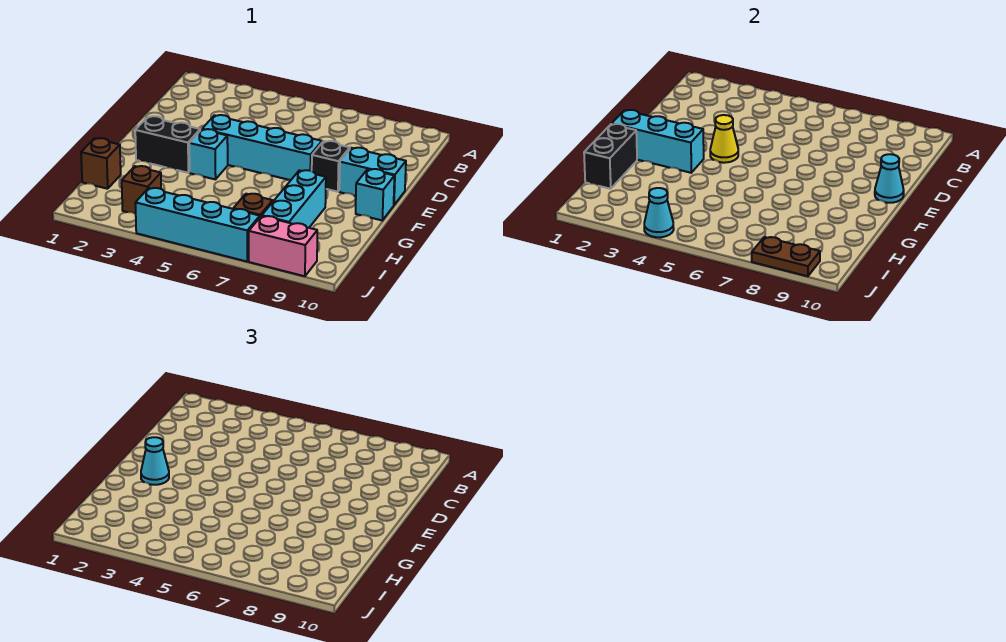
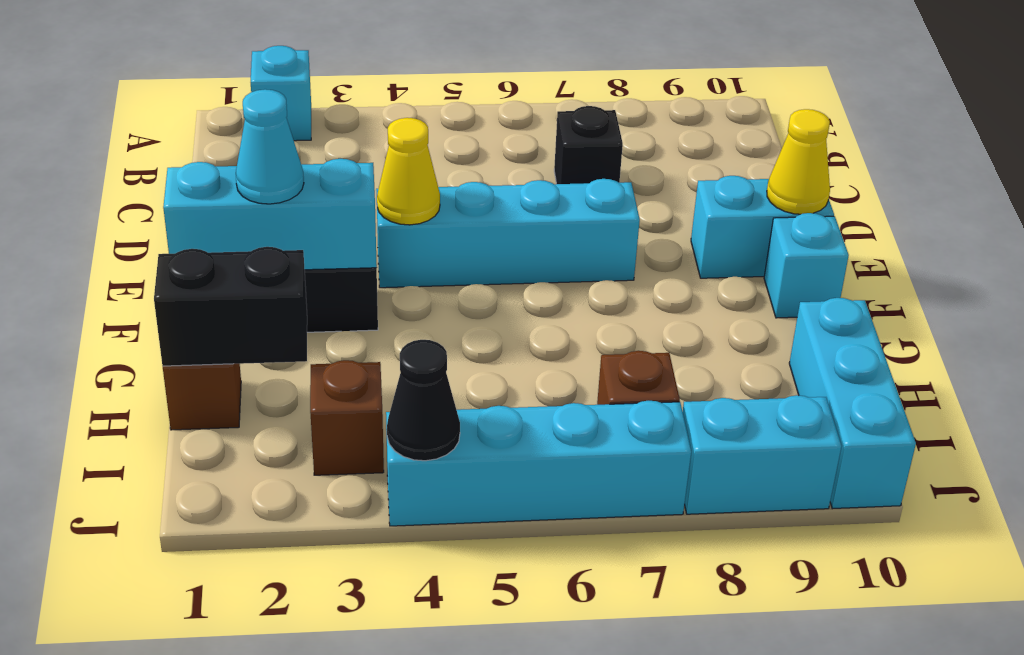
black brick E8 level 1 -> black brick C7 level 1
cyan cone E10 level 2 -> yellow cone E10 level 2
cyan brick F4 level 1 -> cyan brick A2 level 1
black brick G1:H1 level 2 -> black brick H1:H2 level 2
cyan brick G8:I8 level 1 -> cyan brick H10:J10 level 1
cyan cone J4 level 2 -> black cone J4 level 2
pink brick J8:J9 level 1 -> cyan brick J8:J9 level 1
brown plate J8:J9 level 2 -> none

